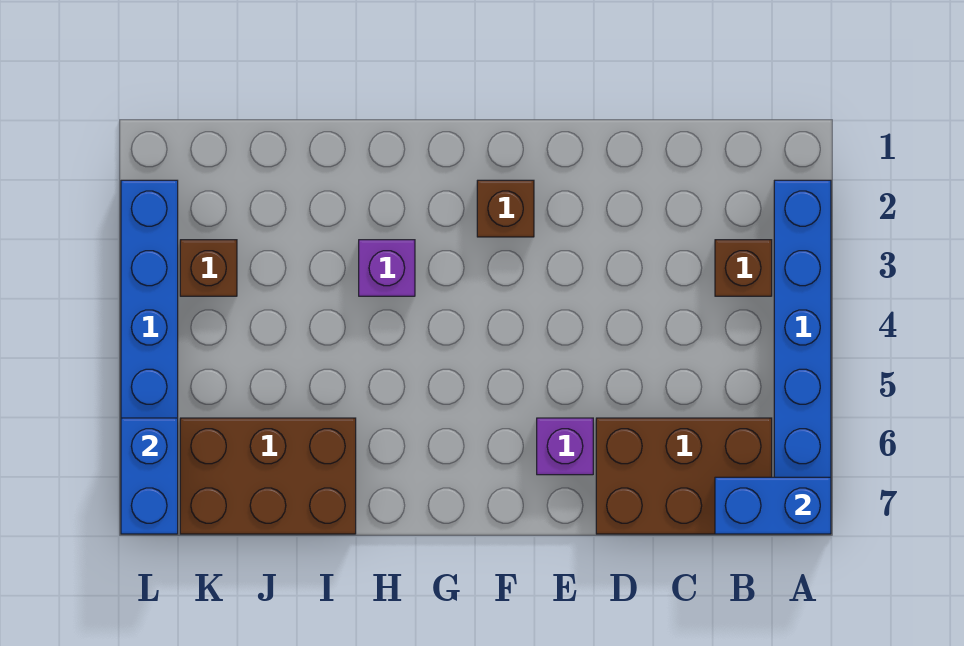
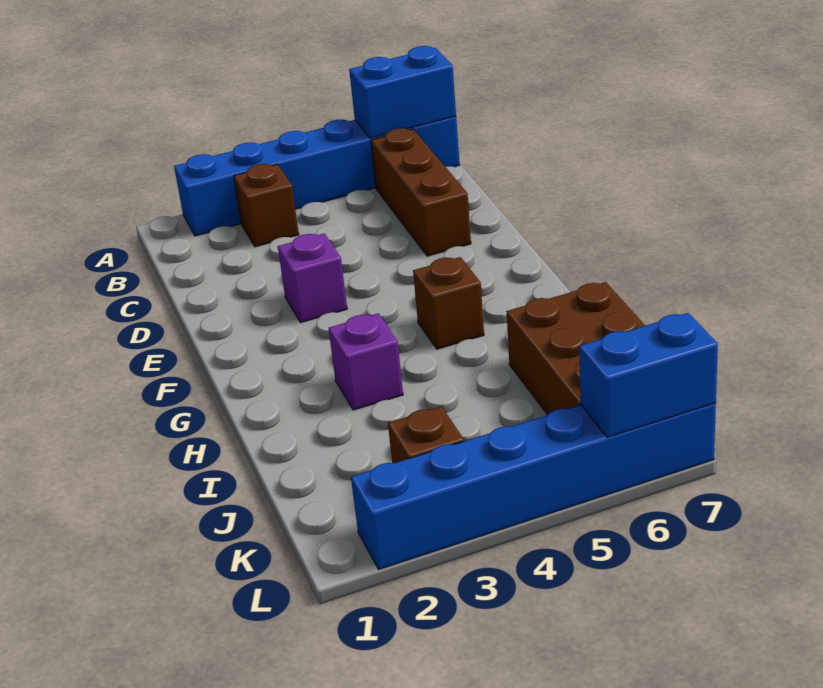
blue brick A7:B7 level 2 -> blue brick A6:A7 level 2
brown brick B6:D7 level 1 -> brown brick B6:D6 level 1
purple brick E6 level 1 -> purple brick E3 level 1
brown brick F2 level 1 -> brown brick G5 level 1

